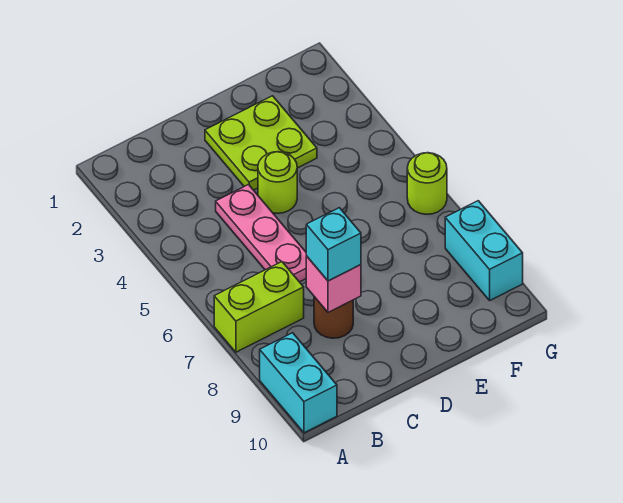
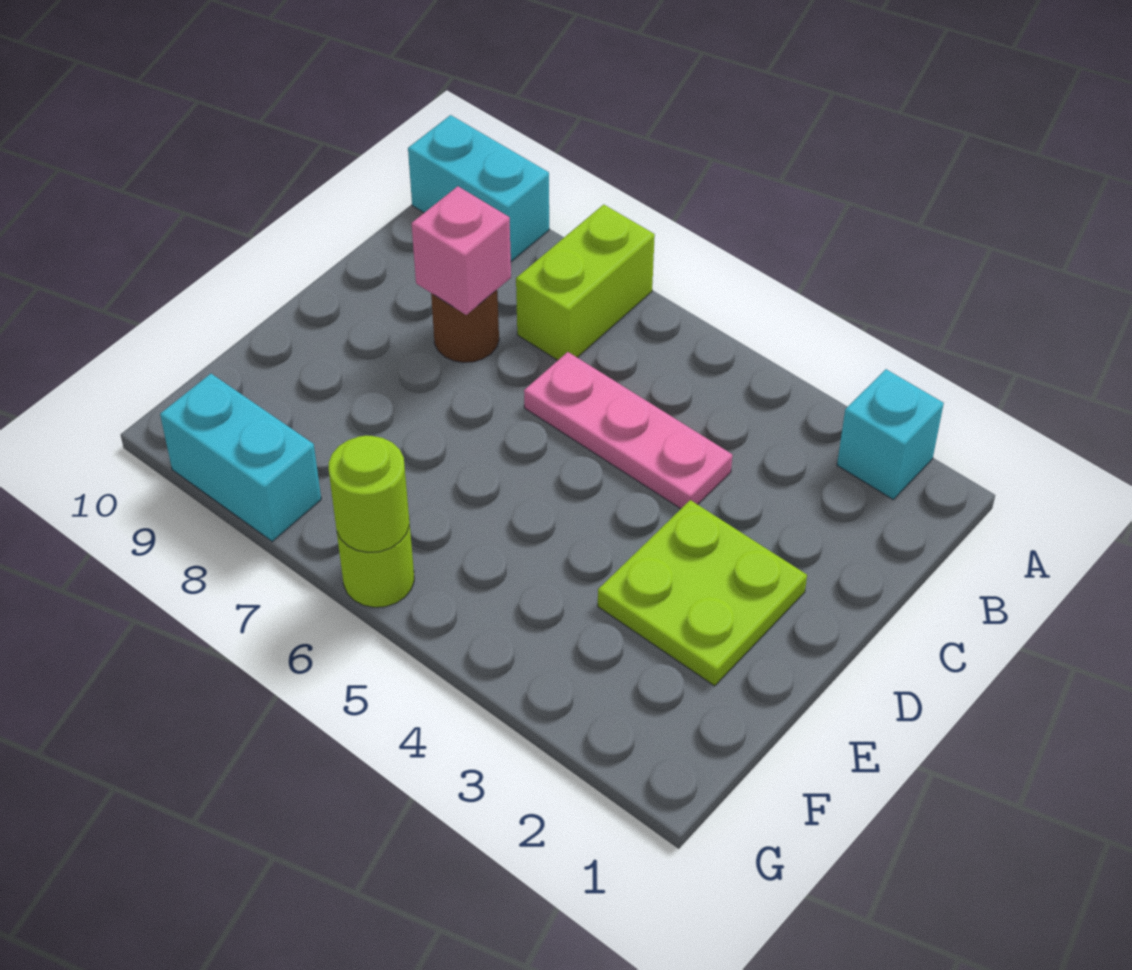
cyan brick C8 level 3 -> cyan brick A2 level 1
lime round brick D4 level 1 -> lime round brick G6 level 2

